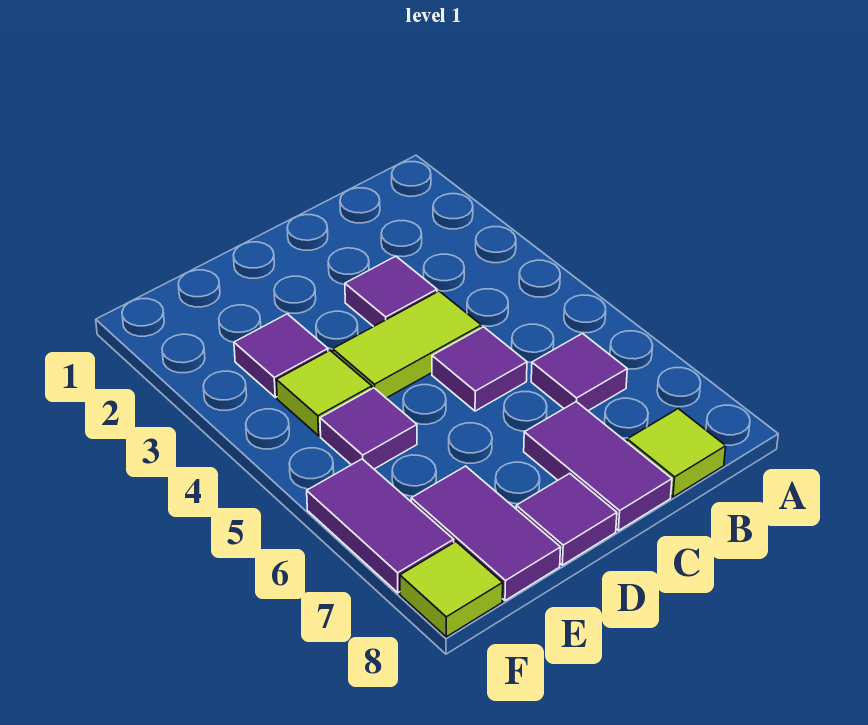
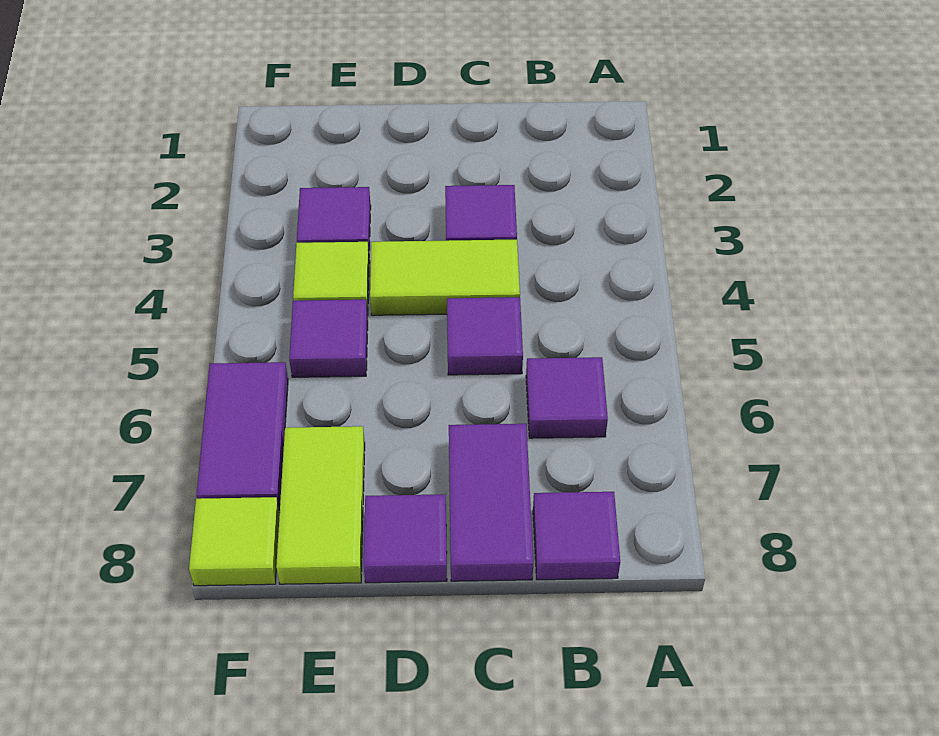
lime tile B8 level 1 -> purple tile B8 level 1
purple tile E7:E8 level 1 -> lime tile E7:E8 level 1

